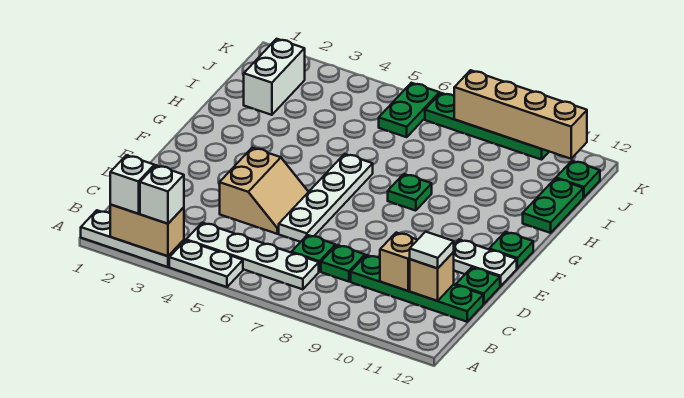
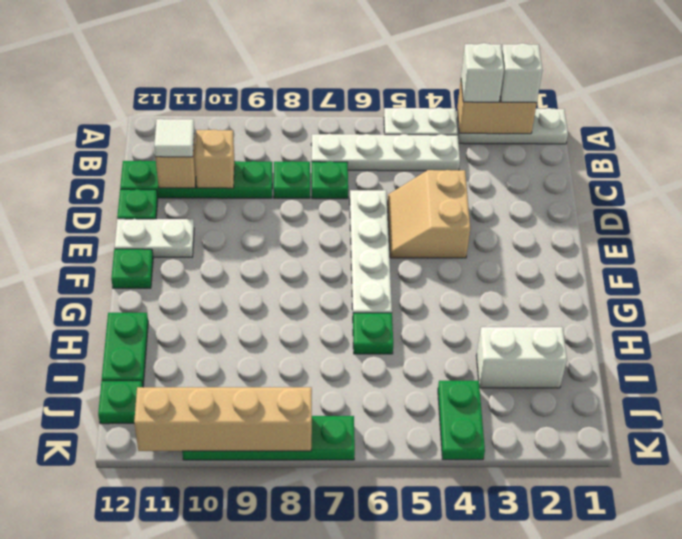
green plate G8 level 1 -> green plate H6 level 1
white brick I2:J2 level 1 -> white brick I2:I3 level 1
green plate J6:K6 level 1 -> green plate J4:K4 level 1

